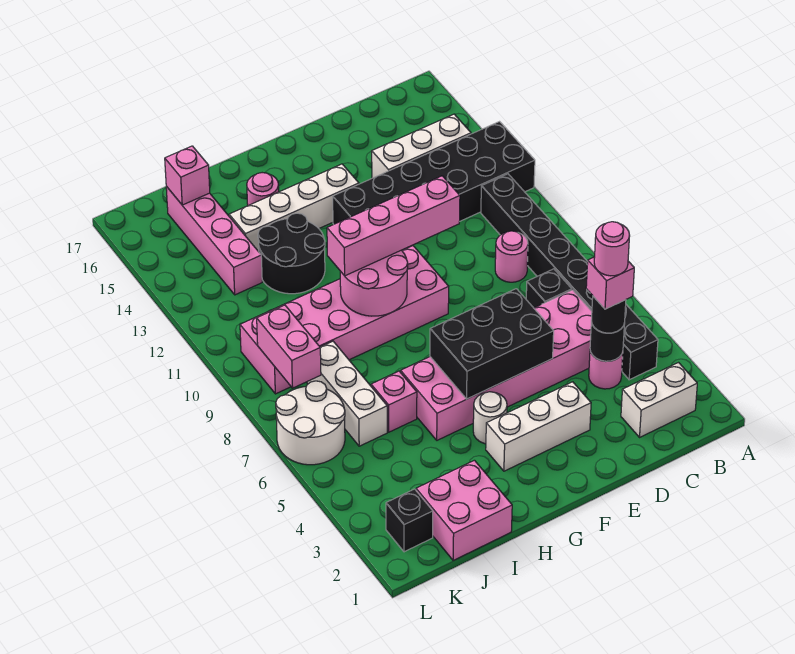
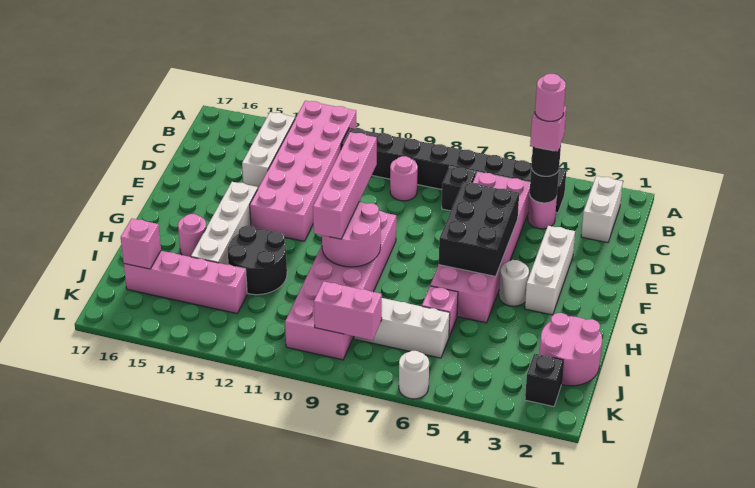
black brick A12:F13 level 1 -> pink brick A12:F13 level 1
pink brick I1:J2 level 1 -> pink round brick I1:J2 level 1
white round brick K6:L7 level 1 -> white round brick L6 level 1

